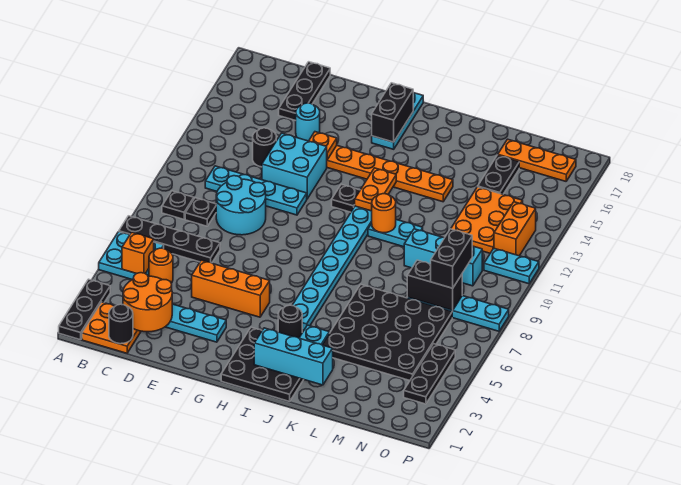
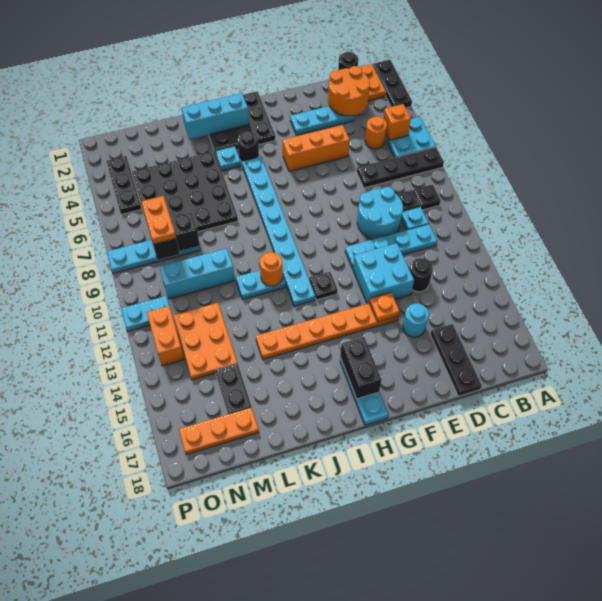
none -> cyan plate C10 level 1
orange plate I12:I13 level 2 -> orange plate N8:N9 level 4

